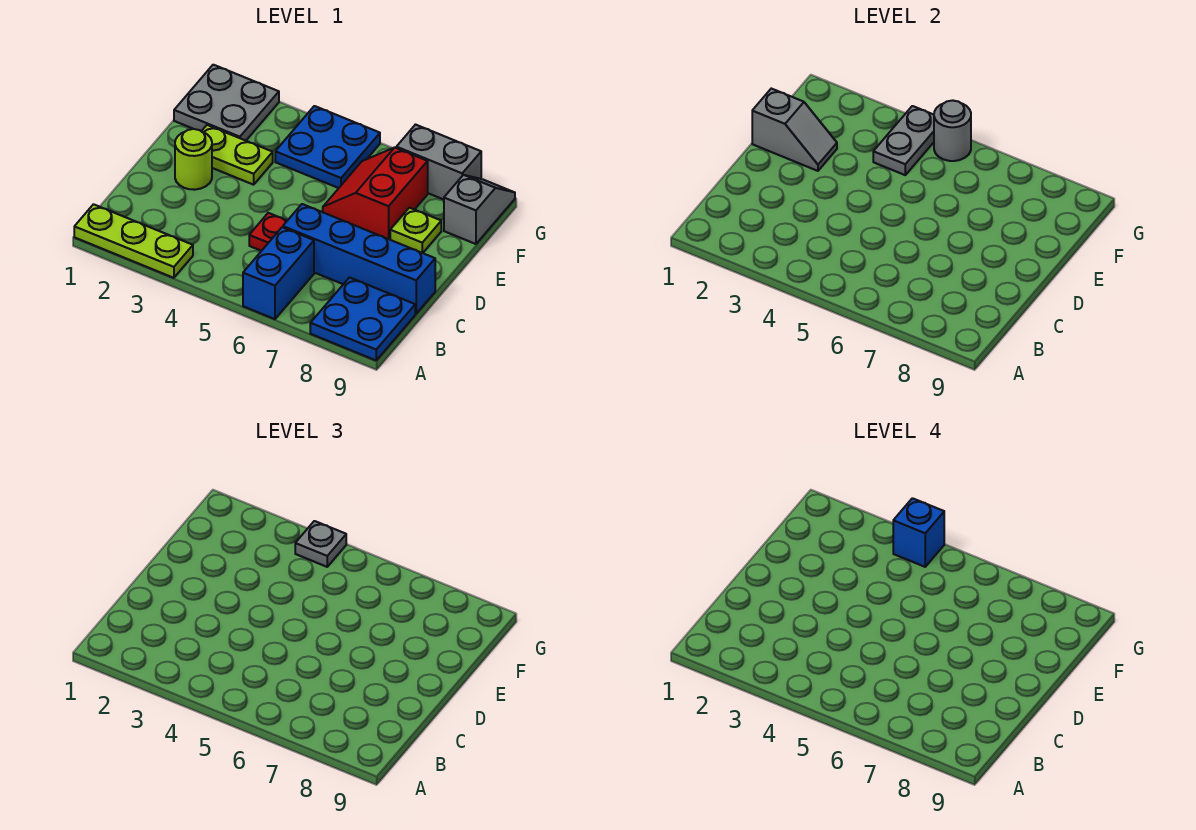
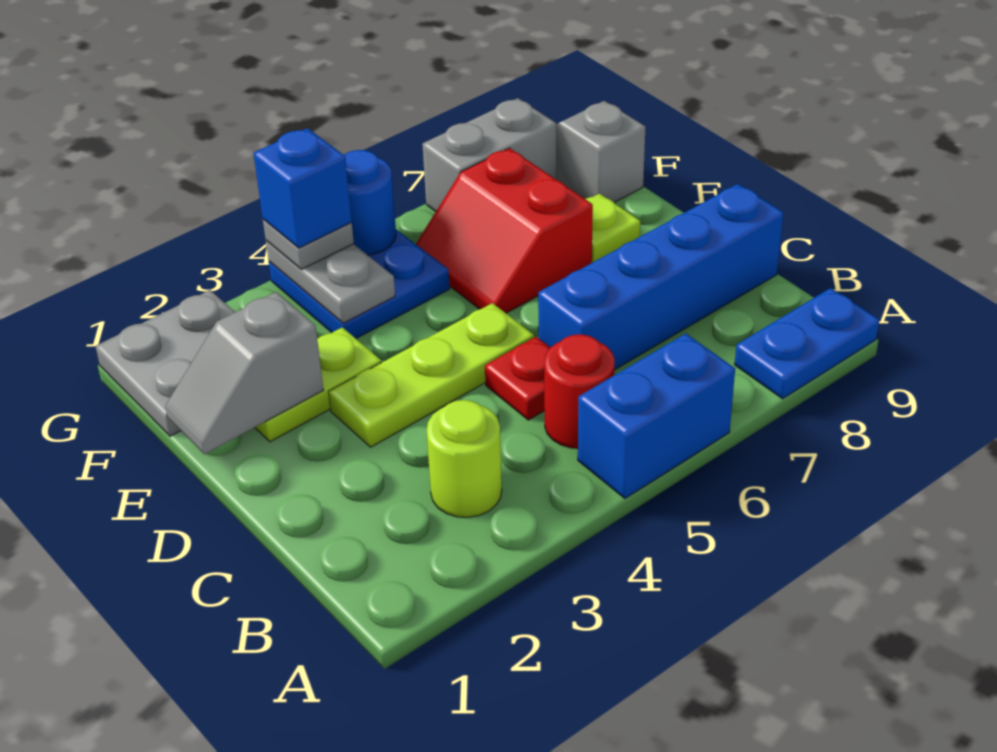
lime plate A1:A3 level 1 -> lime plate D3:D5 level 1
blue brick A6:B6 level 1 -> blue brick A5:A6 level 1
blue plate A8:B9 level 1 -> blue plate A8:A9 level 1
none -> red round brick B5 level 1
lime round brick D2 level 1 -> lime round brick B3 level 1
grey slope E1:E2 level 2 top 1 -> grey slope E1:E2 level 2 top 2
grey round brick G5 level 2 -> blue round brick G5 level 2

